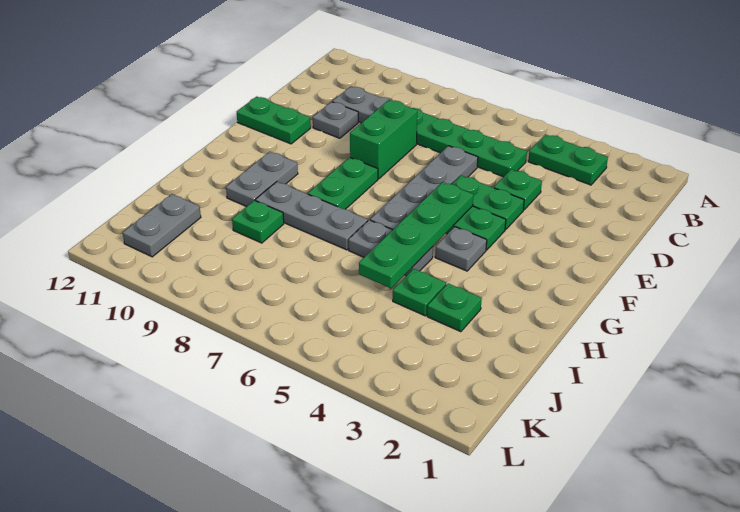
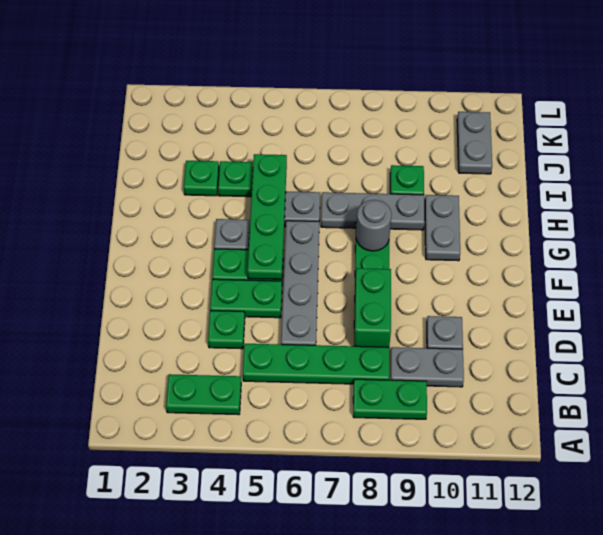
green plate E11:E12 level 1 -> green plate B8:B9 level 1
none -> grey round brick G8 level 2

